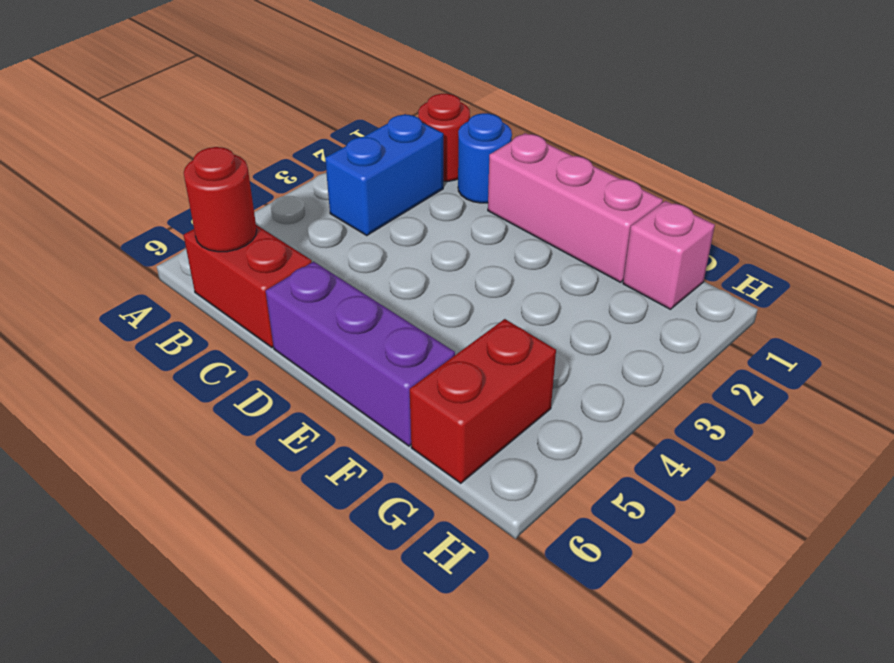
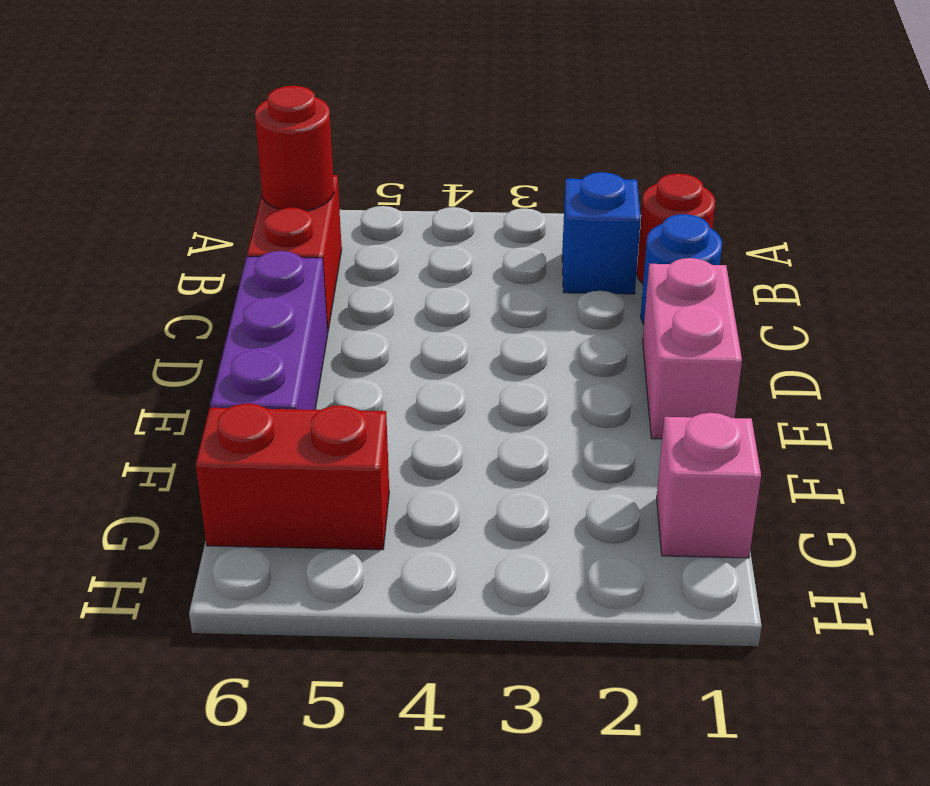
blue brick B2:B3 level 1 -> blue brick B2 level 1
pink brick D1:F1 level 1 -> pink brick D1:E1 level 1

